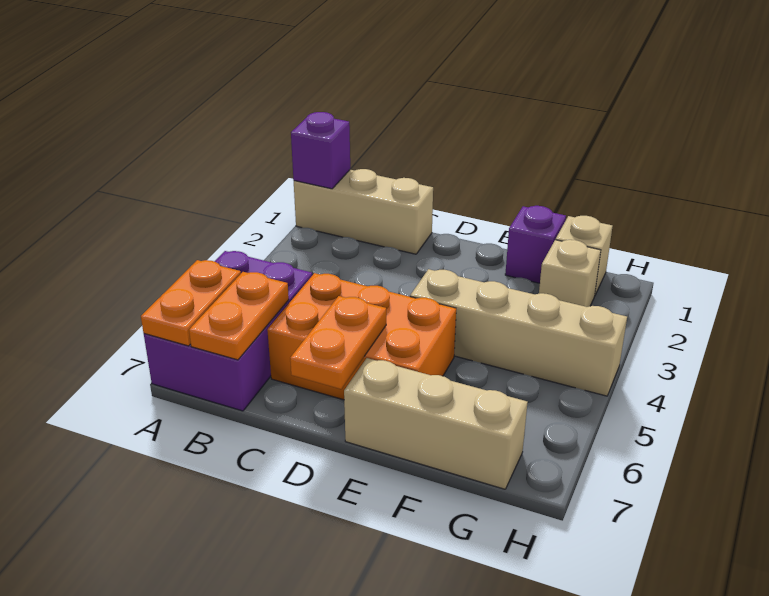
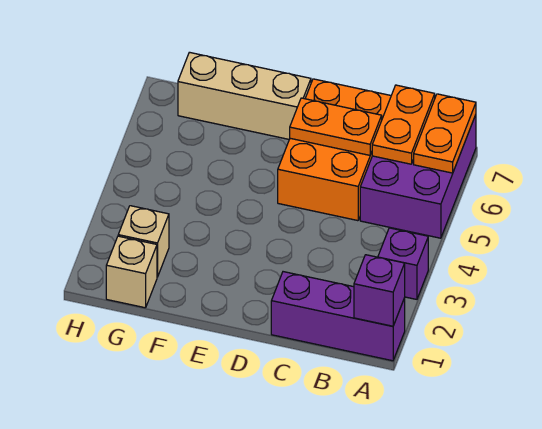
tan brick A1:C1 level 1 -> purple brick A1:C1 level 1
orange brick C5:E6 level 1 -> orange brick C5:D7 level 1
orange plate D6:D7 level 2 -> orange plate C6:D6 level 2
tan brick E4:H4 level 1 -> none
purple brick F1 level 1 -> purple brick A3 level 1

